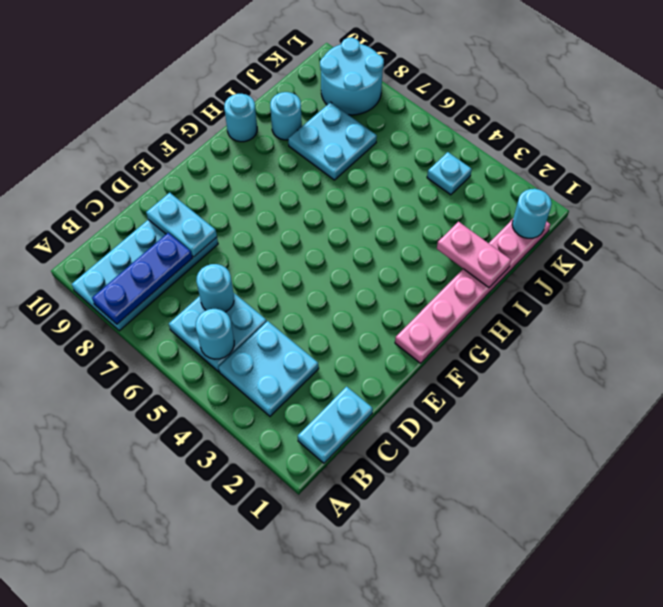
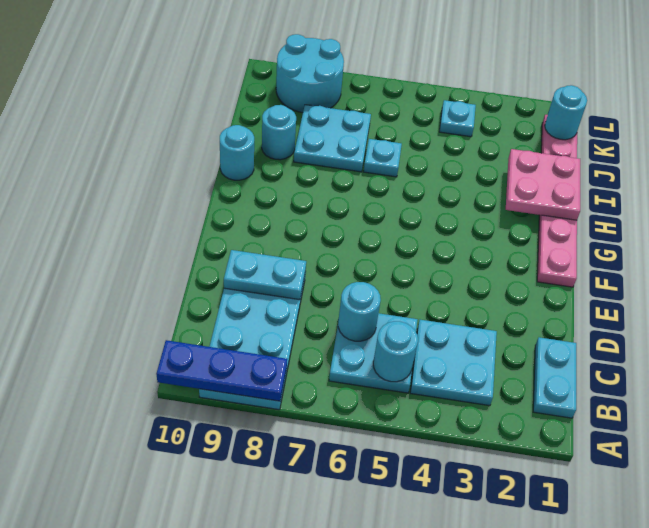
blue plate A8:C8 level 2 -> blue plate A8:A10 level 2
pink plate I1:I2 level 2 -> pink plate H1:I2 level 2
none -> cyan plate I6 level 1

